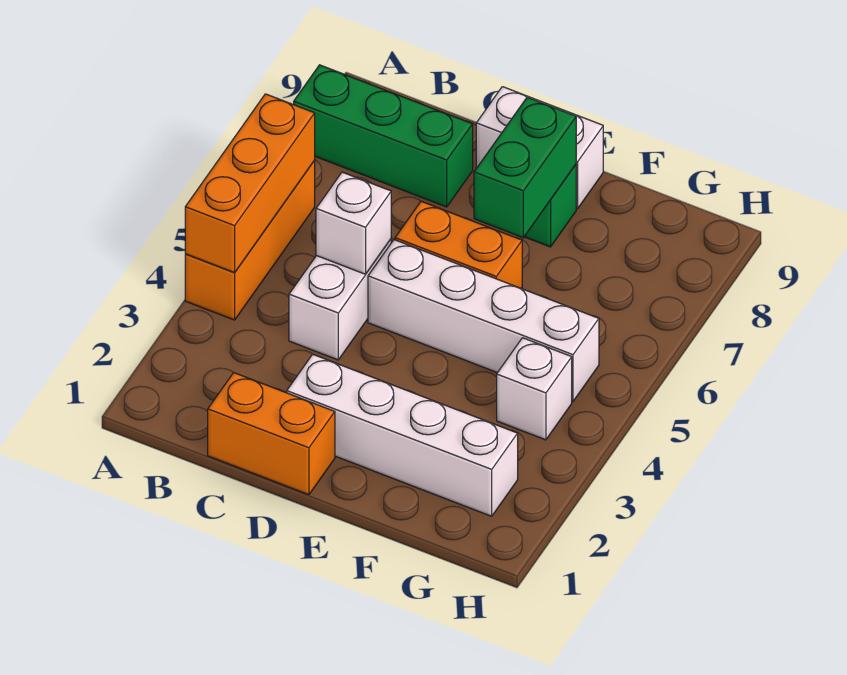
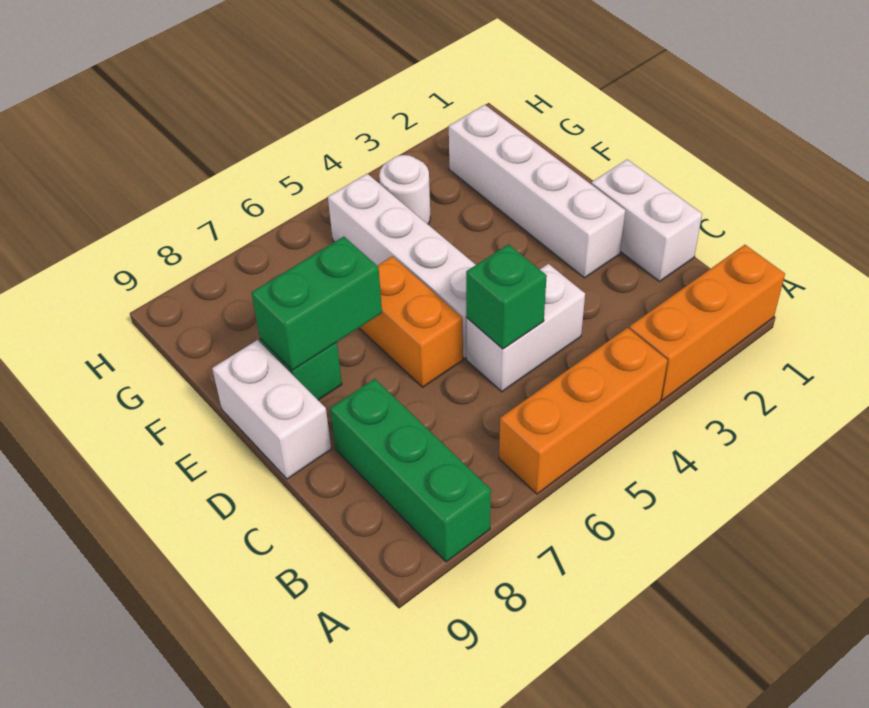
orange brick A4:A6 level 2 -> orange brick A1:A3 level 1
orange brick C1:D1 level 1 -> white brick C1:D1 level 1
white brick C5 level 2 -> green brick C5 level 2
white brick G4 level 1 -> white round brick G4 level 1

